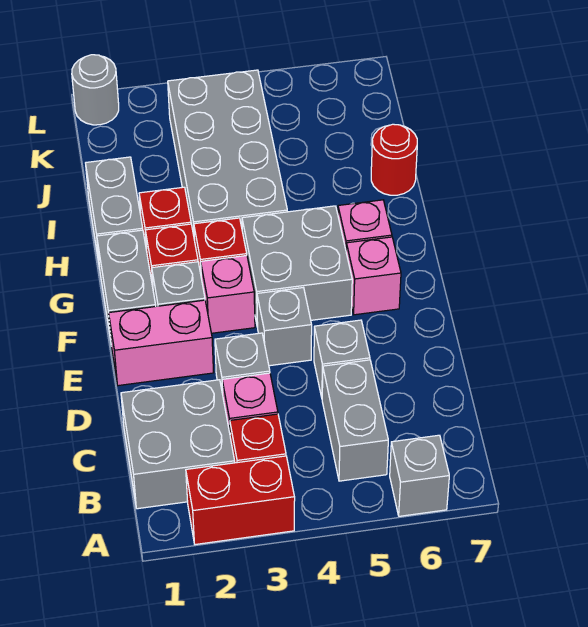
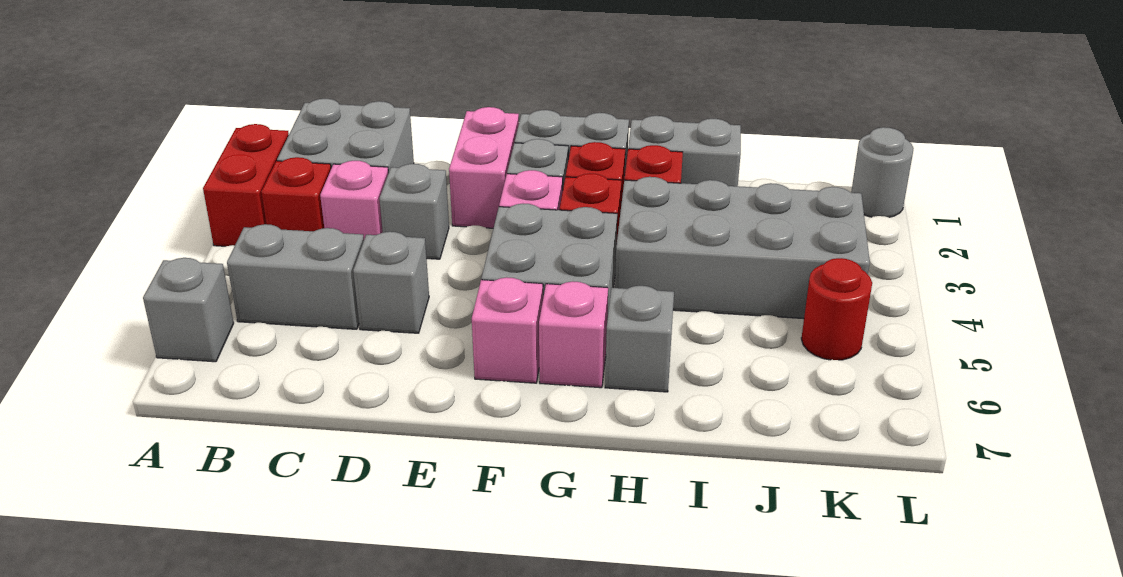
grey brick E4 level 1 -> grey brick H6 level 1
red round brick I7 level 1 -> red round brick K5 level 1

